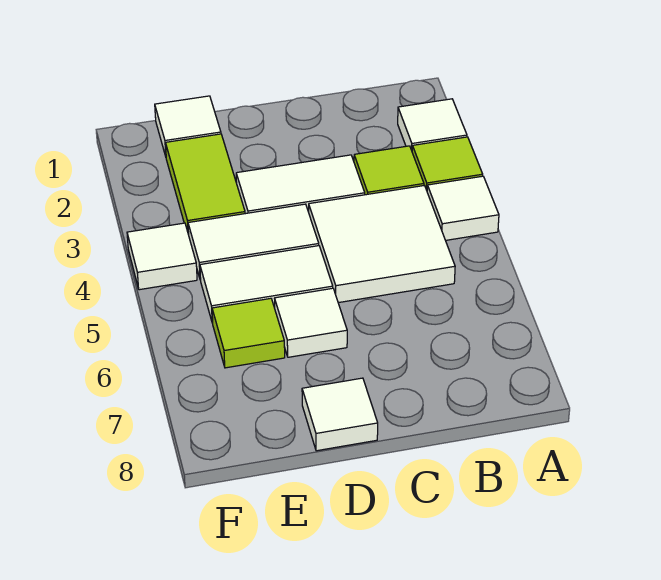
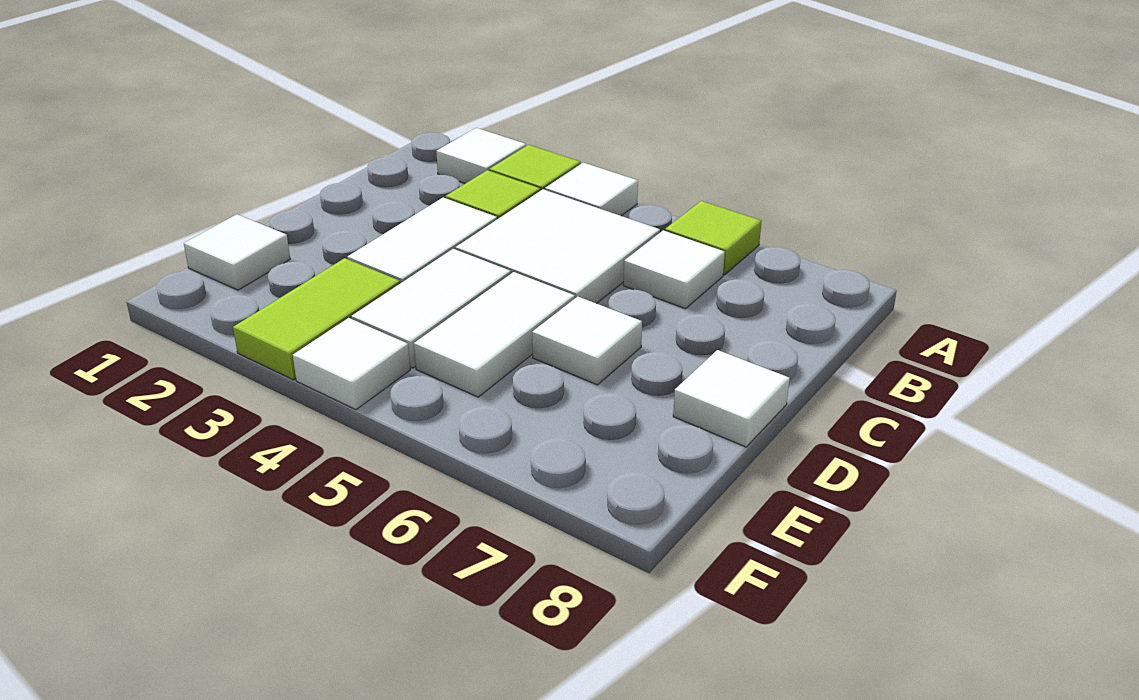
none -> white tile B6 level 1
lime tile E2:E3 level 1 -> lime tile E3:F3 level 1
lime tile E6 level 1 -> lime tile A6 level 1

